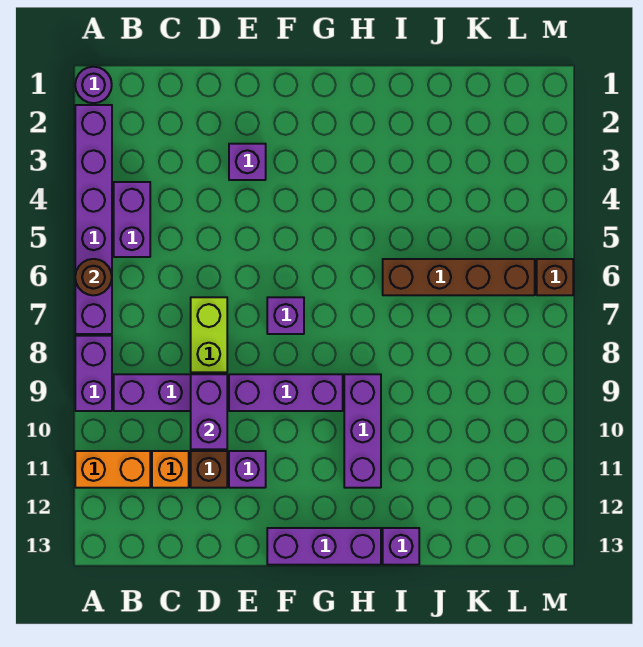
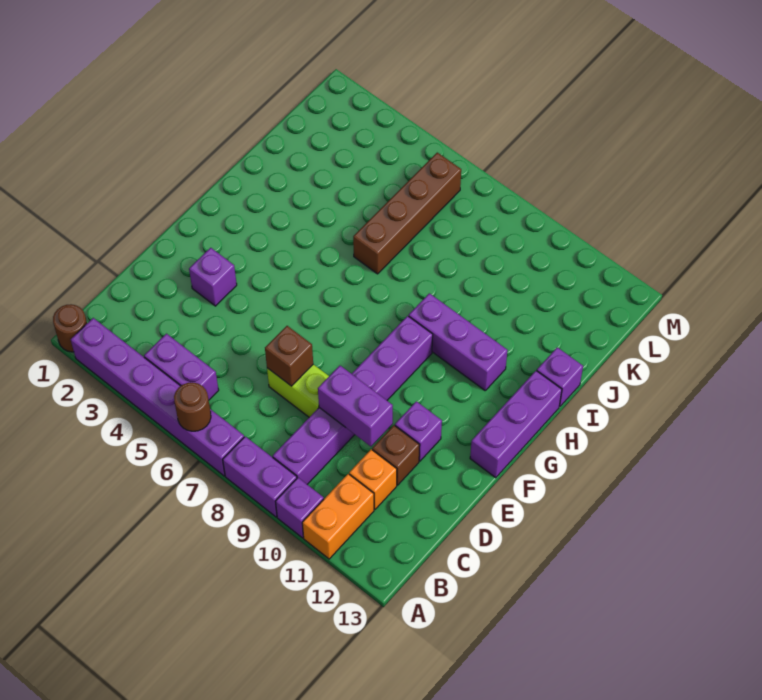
purple round brick A1 level 1 -> brown round brick A1 level 1
purple brick F7 level 1 -> purple brick A10 level 1
brown brick M6 level 1 -> brown brick D7 level 2

